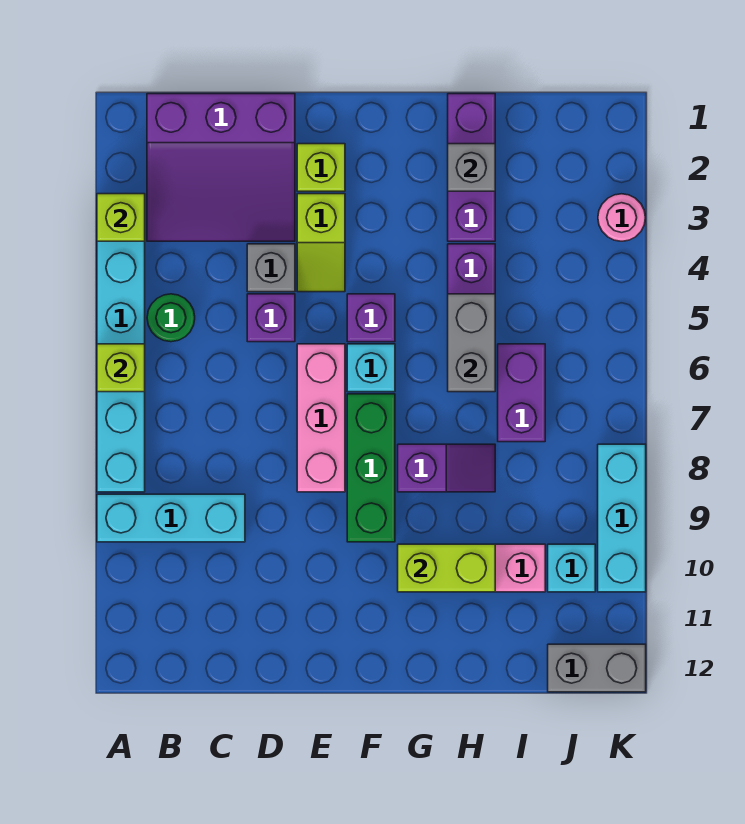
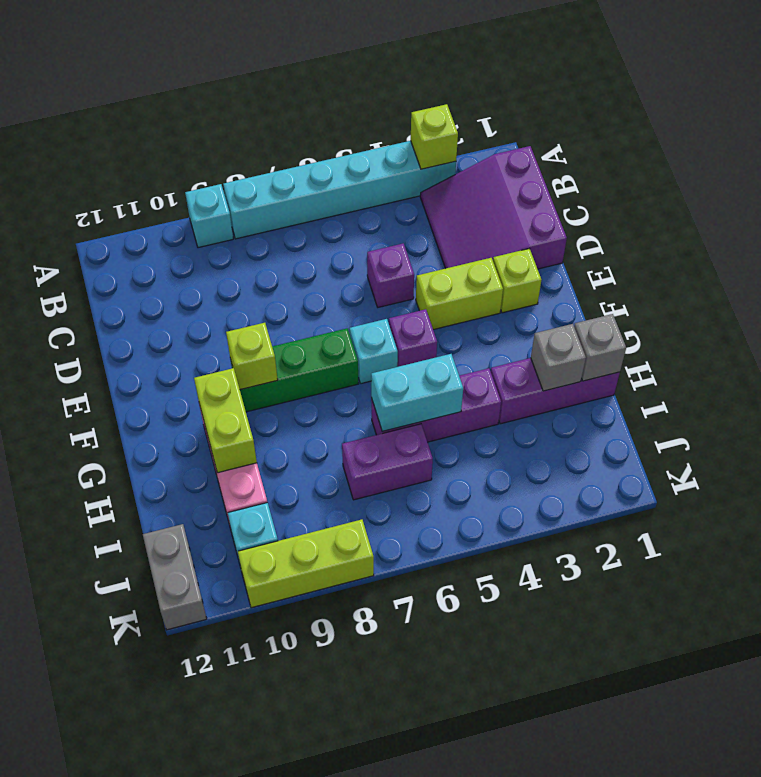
lime brick A6 level 2 -> lime brick F9 level 2
cyan brick A9:C9 level 1 -> cyan brick A9 level 1
green round brick B5 level 1 -> none
grey brick D4 level 1 -> grey brick H1 level 2
lime slope E3:E4 level 1 top 3 -> lime brick E3:E4 level 1
pink brick E6:E8 level 1 -> none
purple slope G8:H8 level 1 top G -> none
grey brick H5:H6 level 2 -> cyan brick H5:H6 level 2
pink round brick K3 level 1 -> none
cyan brick K8:K10 level 1 -> lime brick K8:K10 level 1

